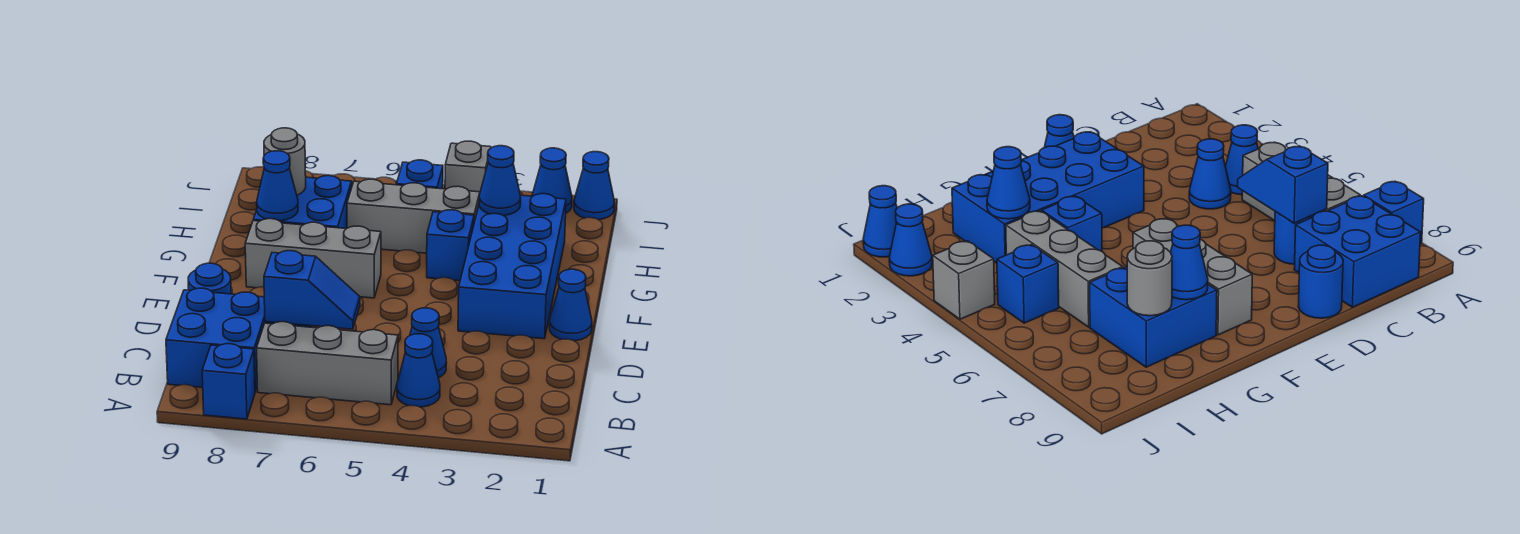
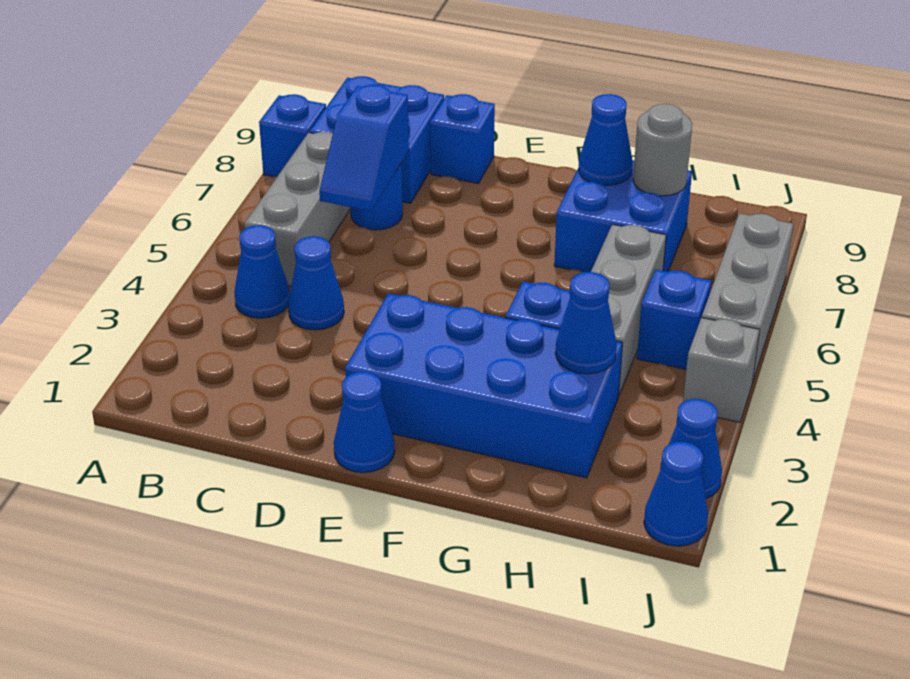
blue round brick D9 level 1 -> blue brick D9 level 1
grey brick F6:F8 level 1 -> grey brick J5:J7 level 1

